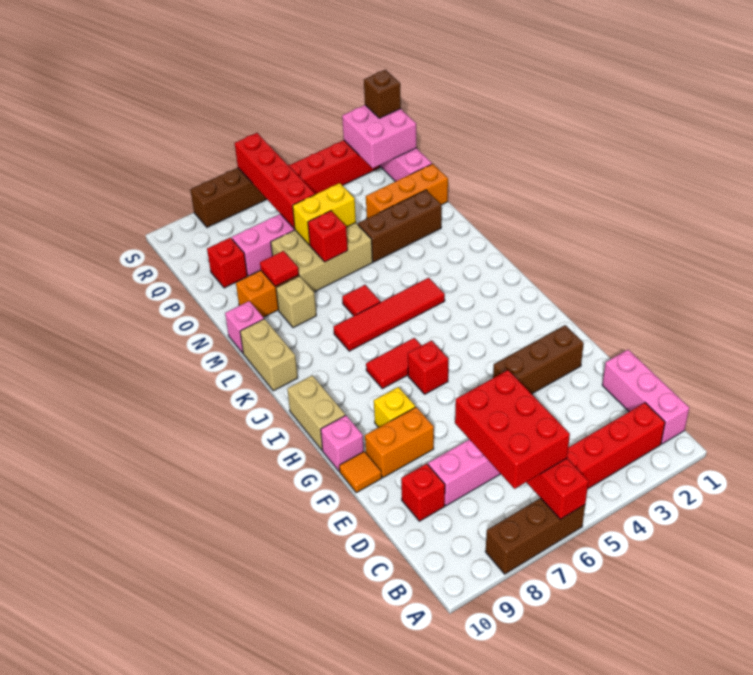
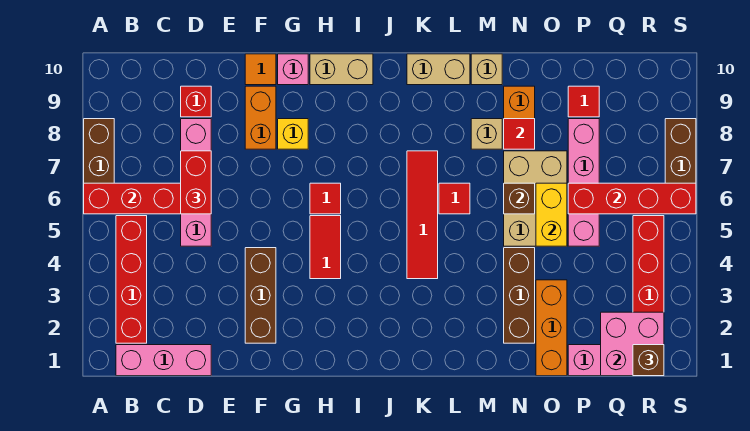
red brick B6:D7 level 3 -> red brick D6:D7 level 3
red brick H6 level 1 -> red tile H6 level 1
red tile I6:I7 level 1 -> red tile H4:H5 level 1
pink brick M10 level 1 -> tan brick M10 level 1
red brick N6 level 2 -> brown brick N6 level 2
red brick P9 level 1 -> red tile P9 level 1

